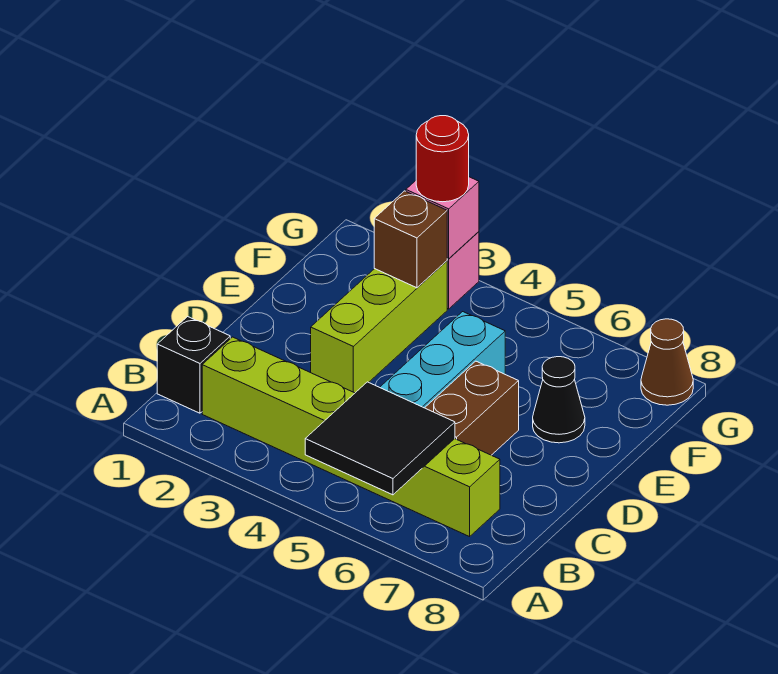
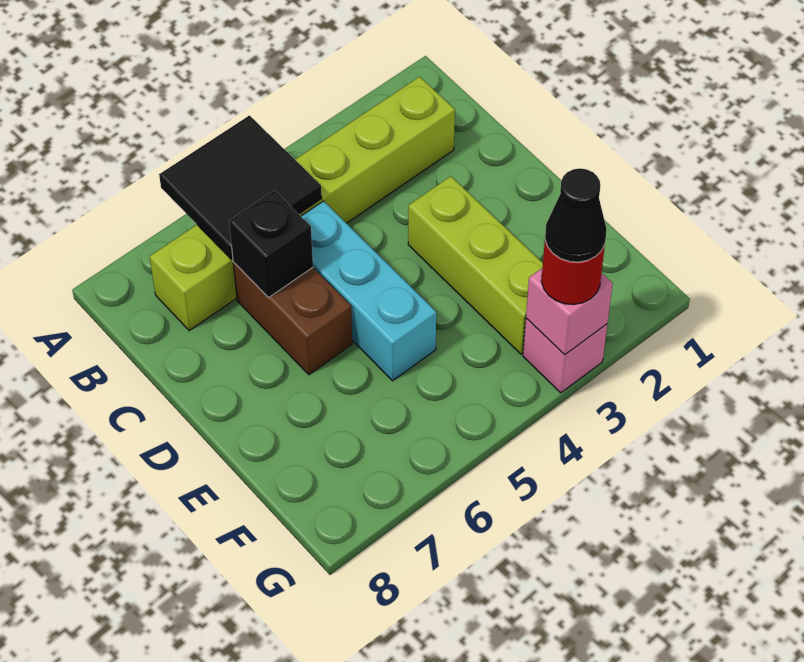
black brick B1 level 1 -> black brick C6 level 2
black cone E7 level 1 -> black cone G3 level 4
brown brick F3 level 2 -> none
brown cone G8 level 1 -> none

